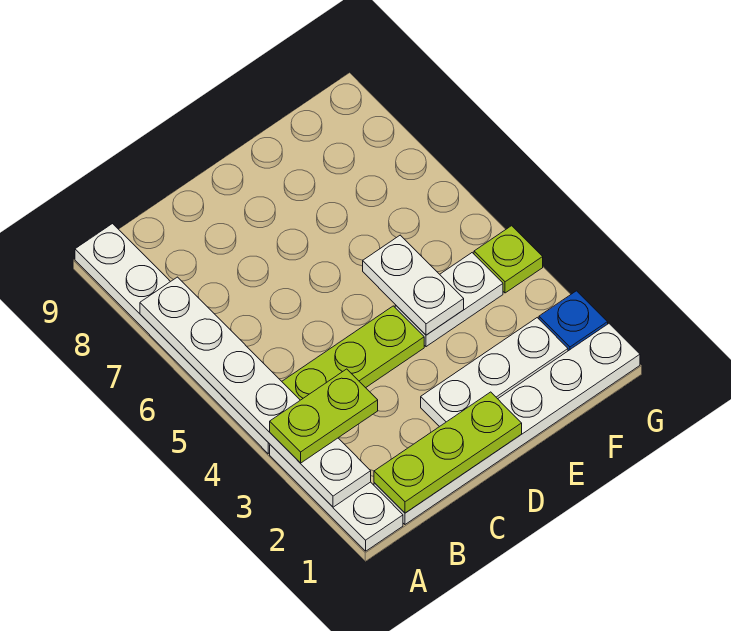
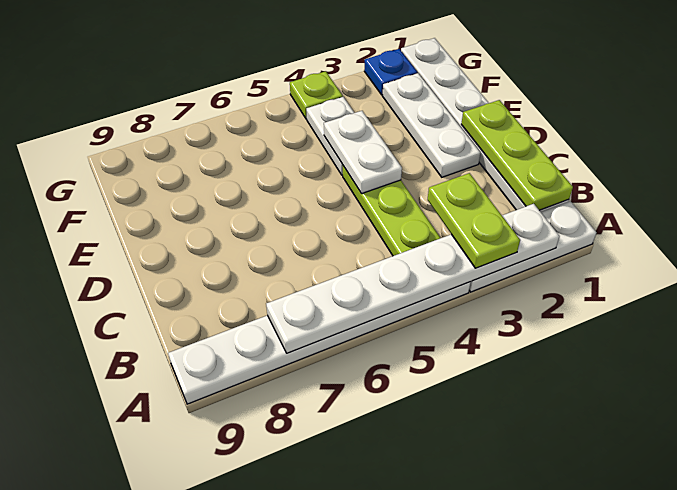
white plate E4:E5 level 2 -> white plate D4:E4 level 2

